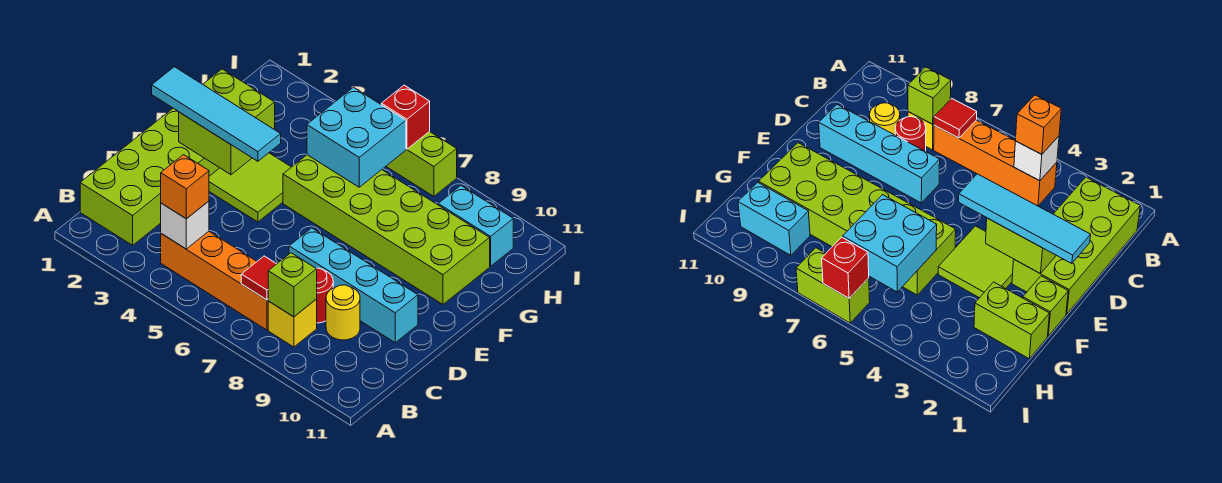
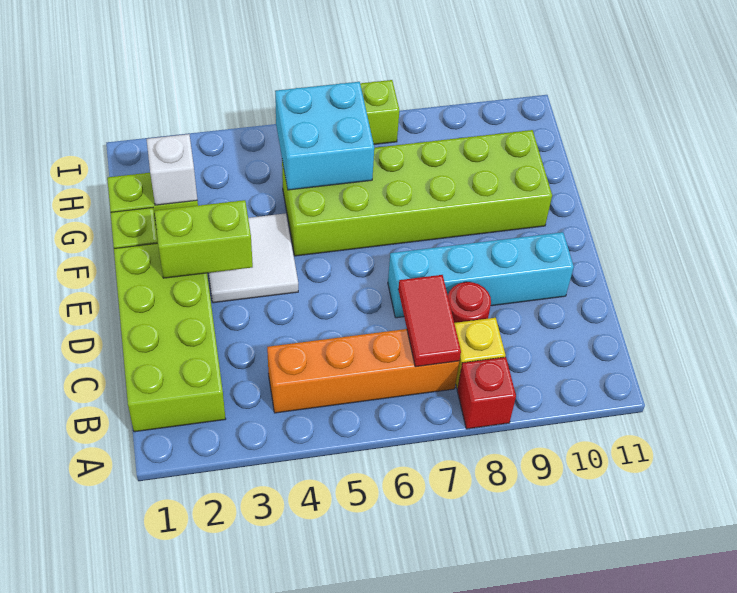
white brick B4 level 2 -> white brick G2 level 2
orange brick B4 level 3 -> none
red tile B7 level 2 -> red tile B7:C7 level 2
lime brick B8 level 2 -> none
yellow round brick C9 level 1 -> none
cyan tile E1:E4 level 3 -> none
lime tile E3:F4 level 1 -> white tile E3:F4 level 1
cyan brick H9:H10 level 1 -> none
red brick I6 level 2 -> red brick A8 level 1

